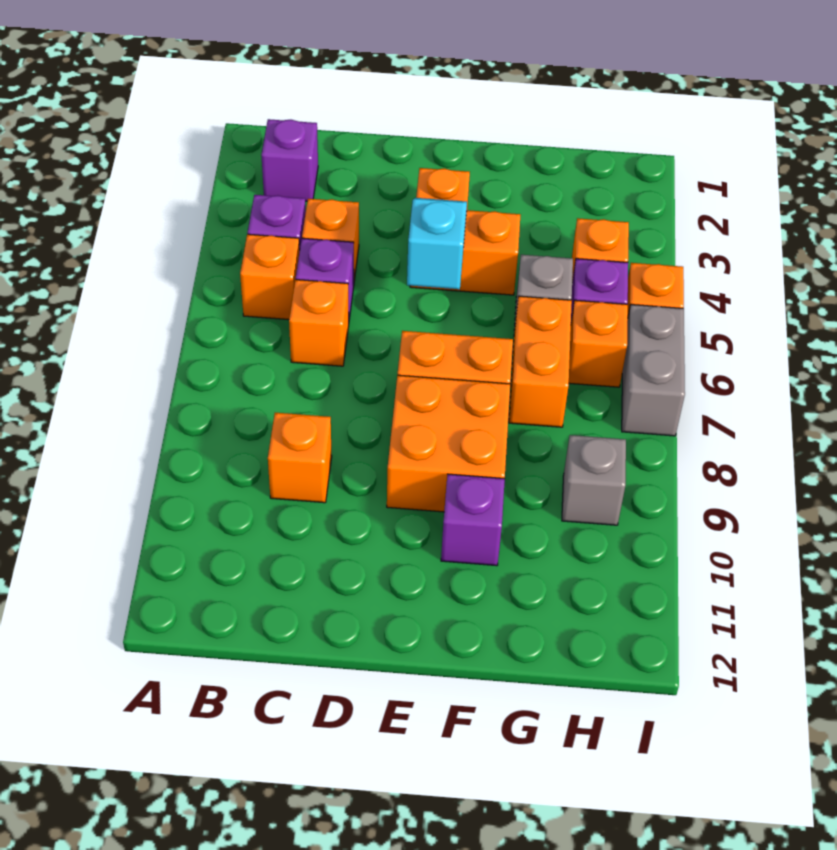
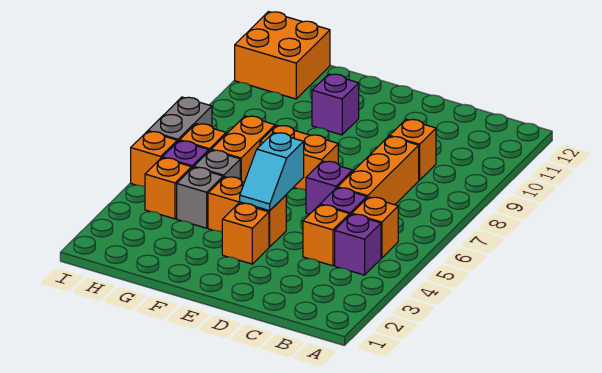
purple brick B2 level 1 -> purple brick D6 level 1
orange brick C6 level 1 -> orange brick C6:C8 level 1
orange brick E8:F9 level 1 -> orange brick H11:I12 level 1
grey brick H9 level 1 -> grey brick G4 level 1

